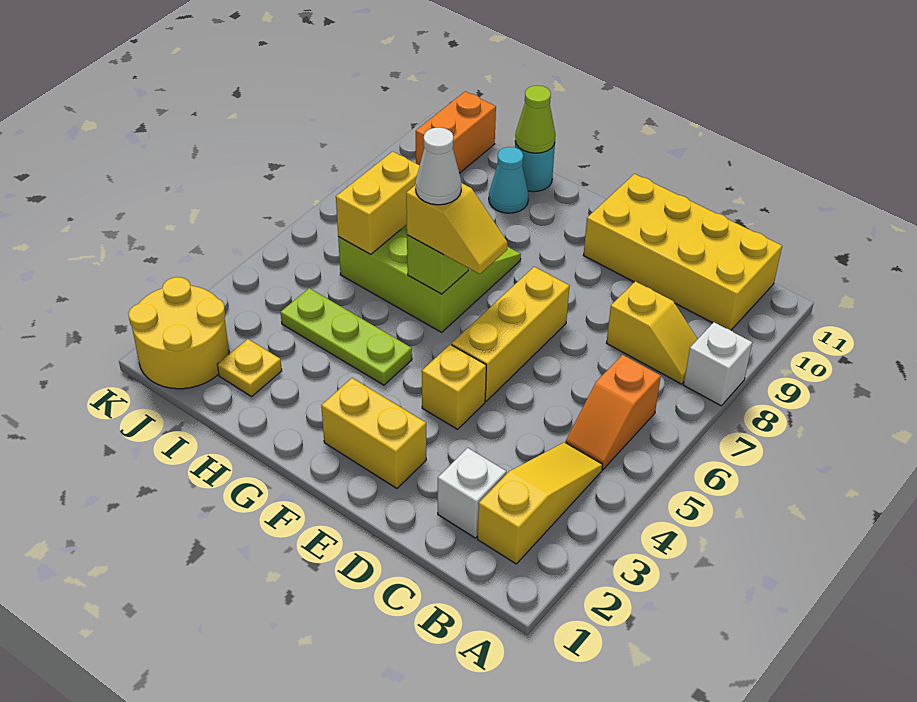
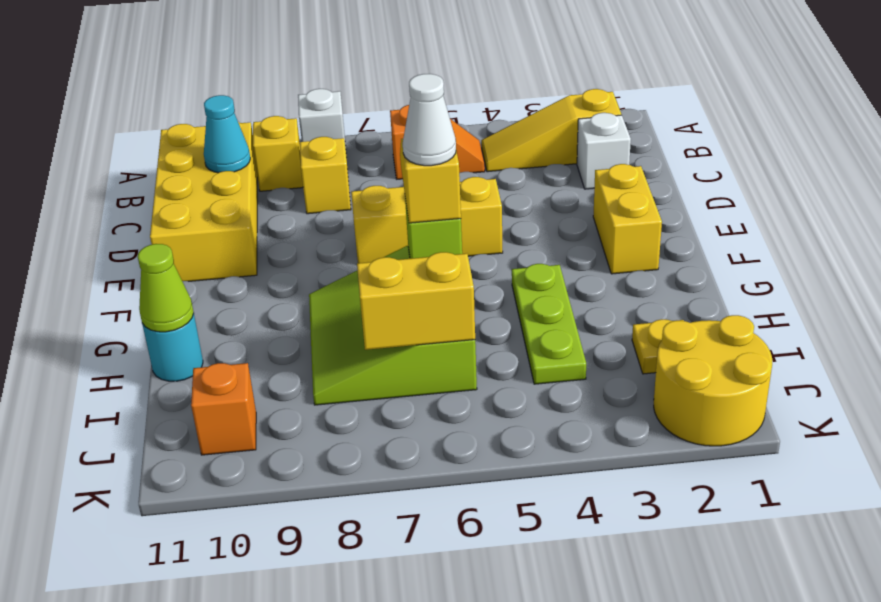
yellow brick E4 level 1 -> yellow brick B9 level 1
cyan cone H10 level 1 -> cyan cone C10 level 2
orange brick J10:J11 level 1 -> orange brick J10 level 1

